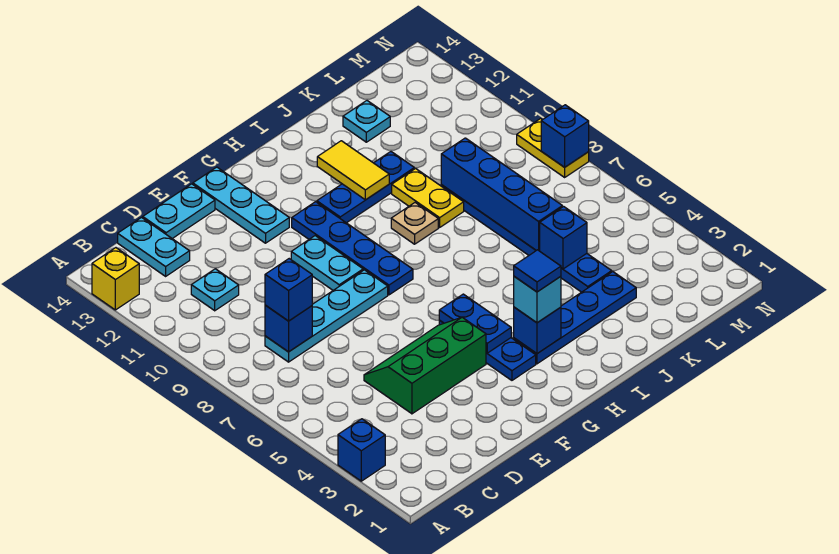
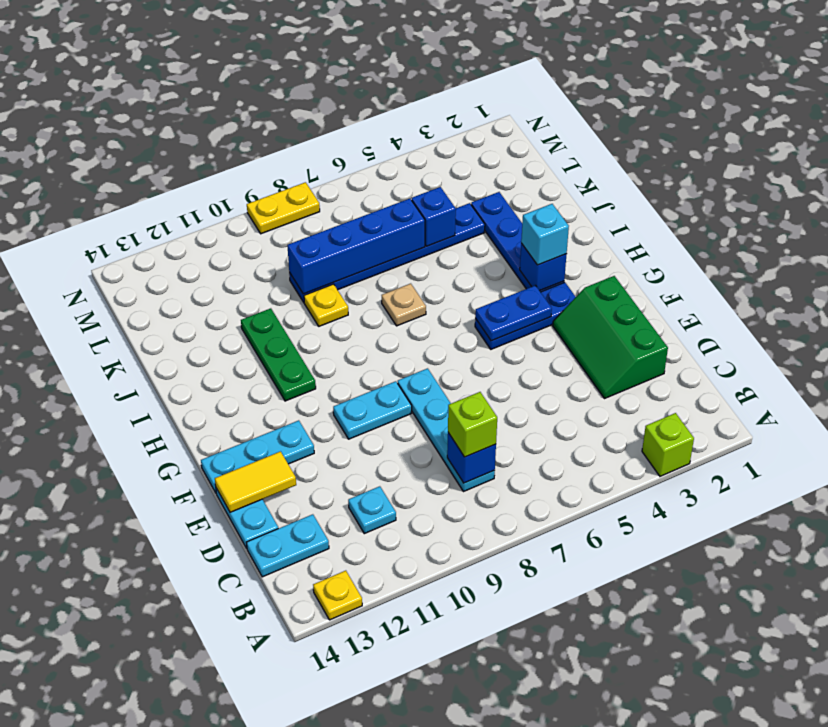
blue brick A3 level 1 -> lime brick A3 level 1
yellow brick A13 level 1 -> yellow plate A13 level 1
blue brick C8 level 3 -> lime brick C8 level 3
green slope D4:F5 level 1 top 4 -> green slope D2:F3 level 1 top 2
blue plate G8:G11 level 1 -> none
blue tile H3 level 4 -> none
blue plate H11:J11 level 1 -> green plate H11:J11 level 1
tan plate I9 level 1 -> tan plate I7 level 1
yellow tile I11:I12 level 2 -> yellow tile E13:E14 level 2
yellow plate J9:J10 level 1 -> yellow plate J9 level 1
cyan plate K13 level 1 -> none
blue brick N8 level 2 -> none

